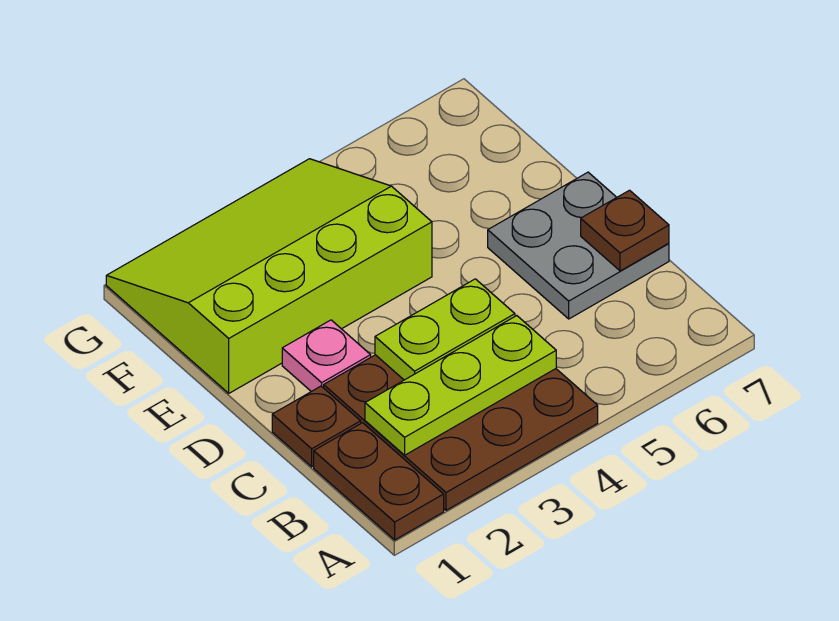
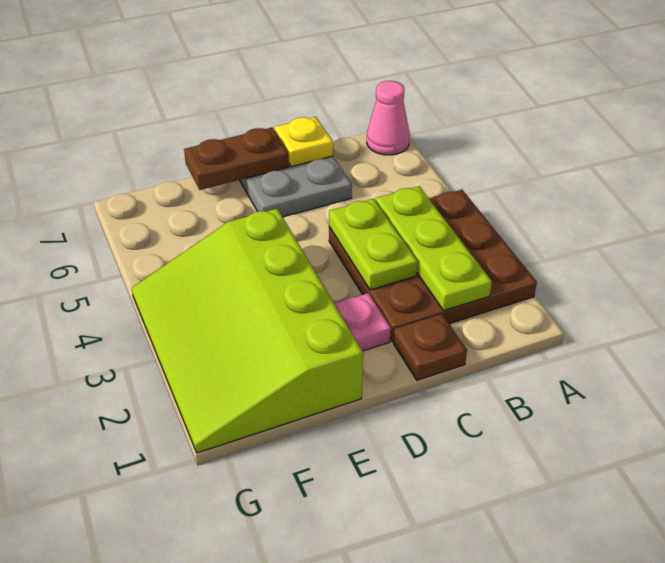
brown plate A1:B1 level 1 -> brown plate D7:E7 level 2
none -> pink cone A7 level 1
brown plate C7 level 2 -> yellow plate C7 level 2

